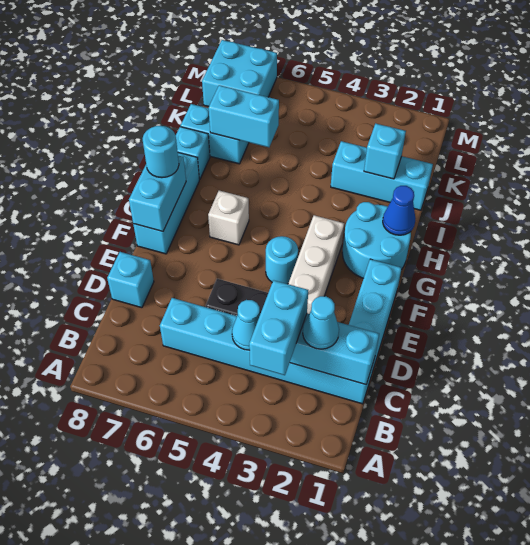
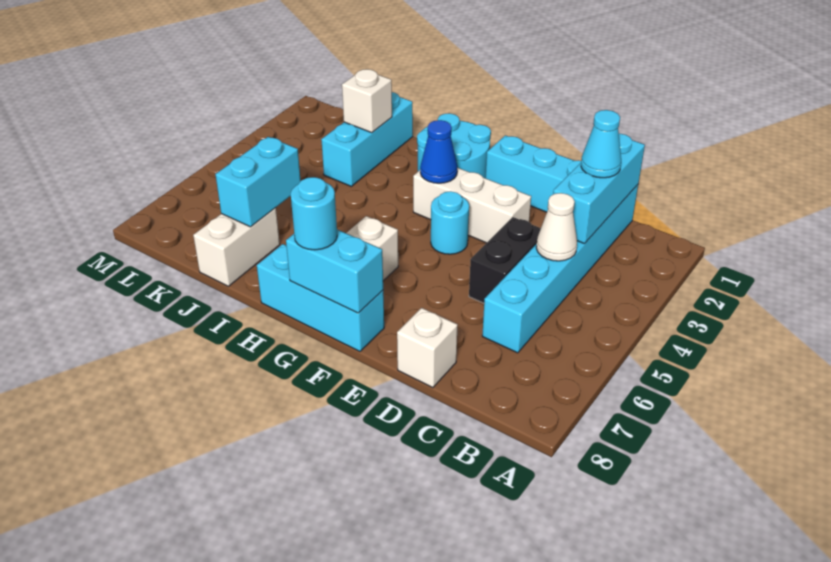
cyan brick B3:C3 level 3 -> none
cyan cone C4 level 2 -> white cone C4 level 2
cyan brick D8 level 1 -> white brick D8 level 1
blue cone H1 level 2 -> blue cone G3 level 2
cyan brick I8 level 1 -> none
cyan brick J2 level 2 -> white brick J2 level 2
cyan brick J7:J8 level 1 -> white brick J7:J8 level 1
cyan brick L7:M8 level 1 -> none

